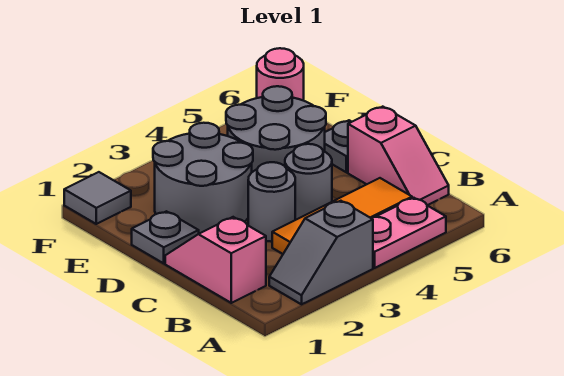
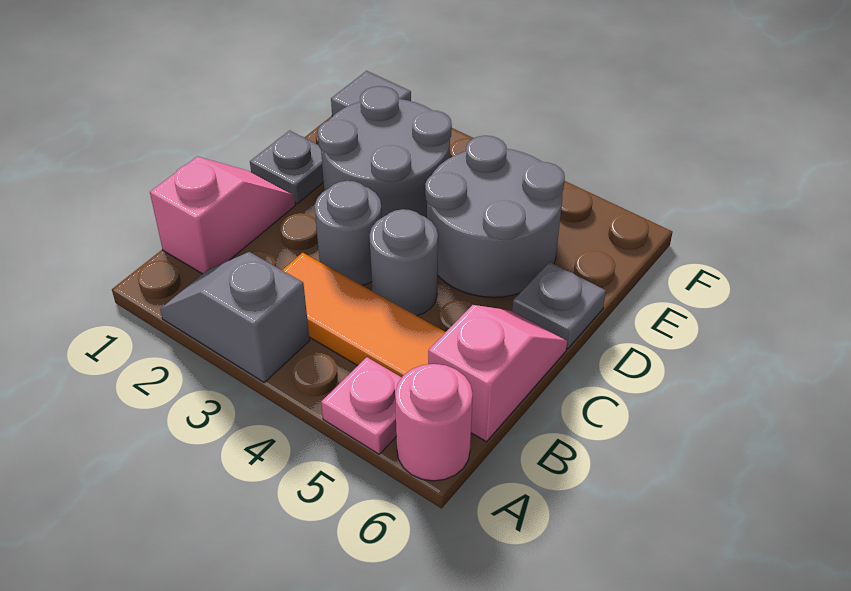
pink plate A4:A5 level 1 -> pink plate A5 level 1
pink slope B6:C6 level 1 top C -> pink slope B6:C6 level 1 top B
pink round brick F6 level 1 -> pink round brick A6 level 1

